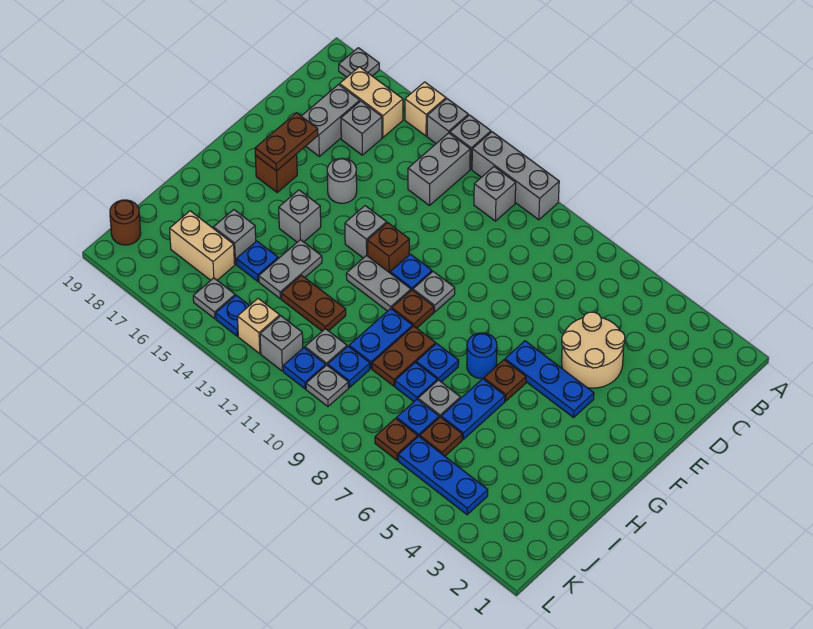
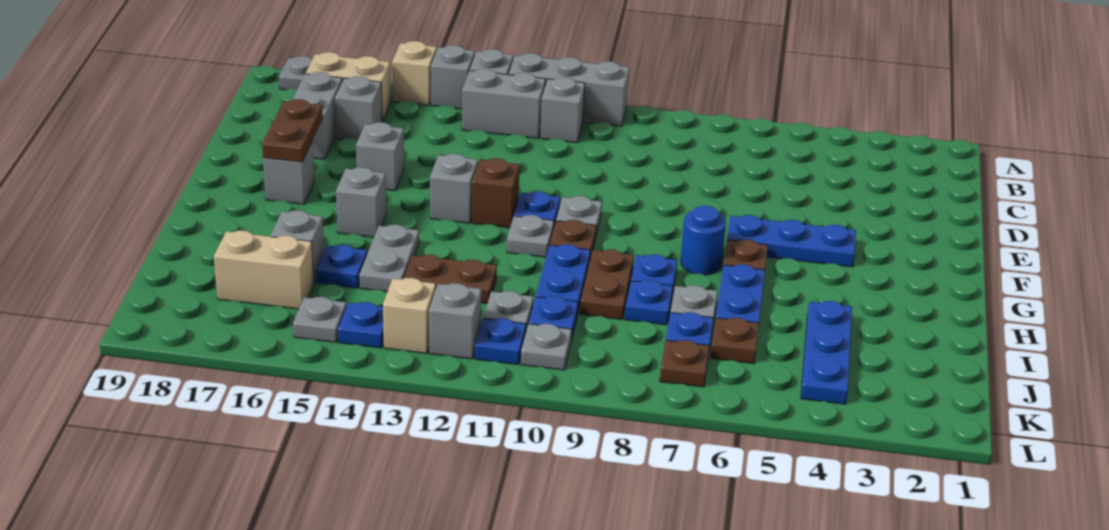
grey brick B13:C13 level 1 -> grey brick B12:B13 level 1
tan round brick D4:E5 level 1 -> none
grey round brick E15 level 1 -> grey brick E15 level 1
brown brick F17 level 1 -> grey brick F17 level 1
grey plate G11:G12 level 1 -> grey plate G11 level 1
blue plate K4:K6 level 1 -> blue plate I4:K4 level 1
brown round brick K19 level 1 -> none

